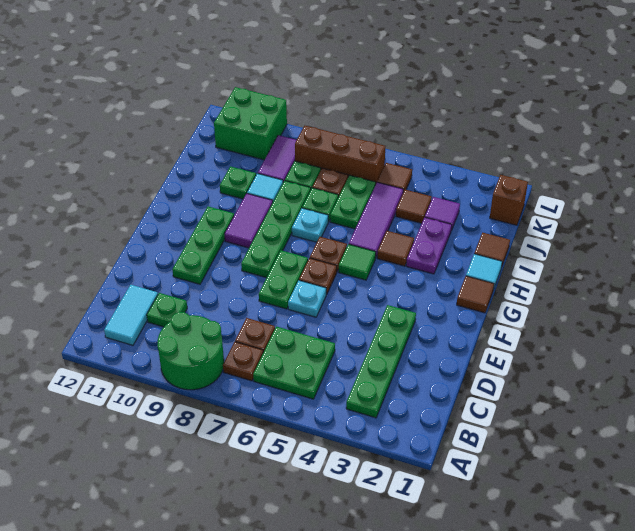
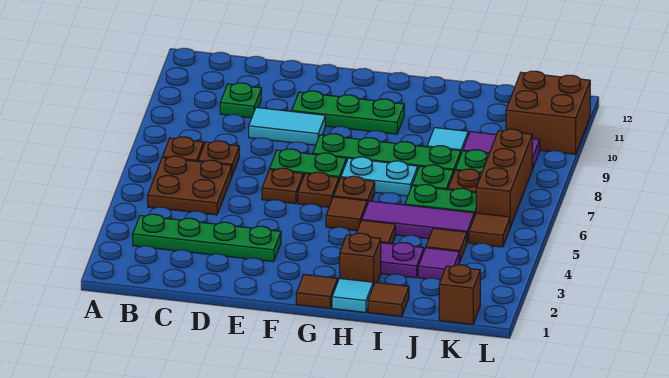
green round brick A8:B9 level 1 -> none
green plate B5:C6 level 1 -> brown plate B5:C6 level 1
cyan tile B11:C11 level 1 -> cyan tile D9:E9 level 1
cyan plate E6 level 1 -> brown plate E6 level 1
green tile G5 level 1 -> brown tile G5 level 1
purple tile G9:H9 level 1 -> none
none -> brown brick H2 level 1
cyan plate H7 level 1 -> cyan plate G7:H7 level 1
green plate I10 level 1 -> none
green brick K10:L11 level 1 -> brown brick K10:L11 level 1

